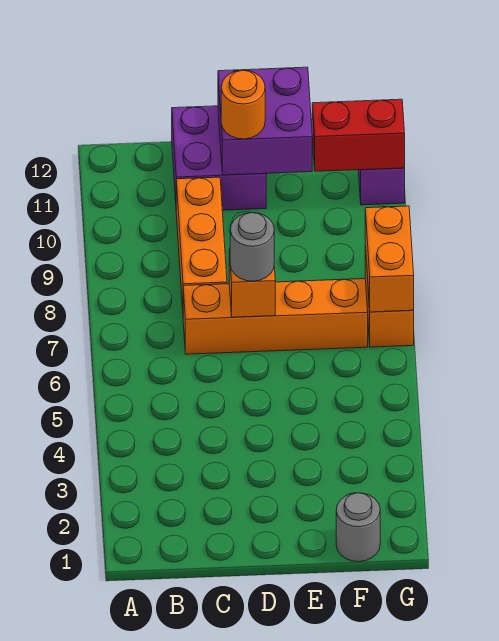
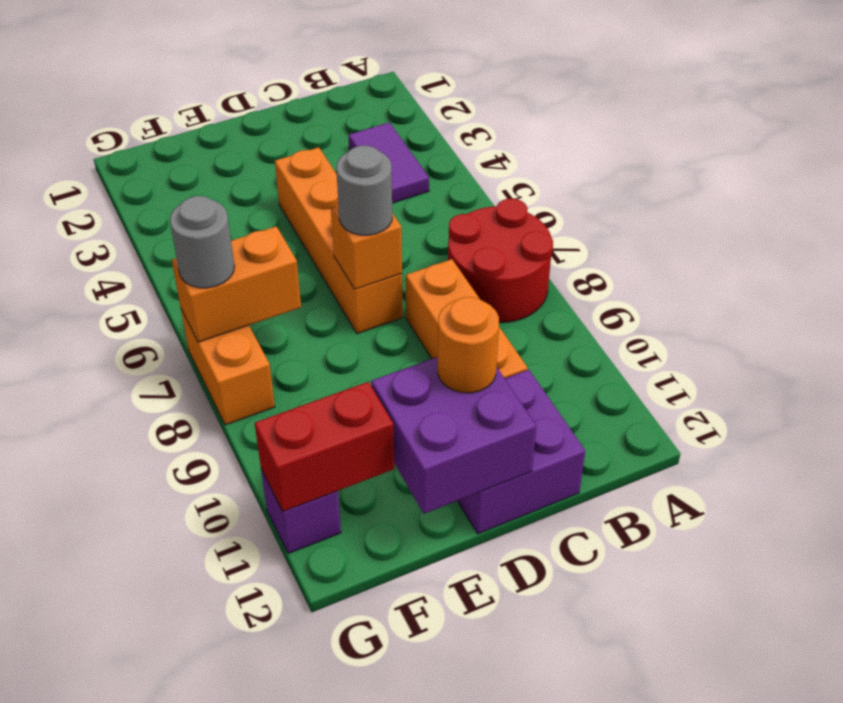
none -> red round brick A7:B8 level 1
none -> purple tile B3:B4 level 1
orange brick C7:F7 level 1 -> orange brick D4:D7 level 1
grey round brick F1 level 1 -> grey round brick G7 level 3
orange brick G7:G8 level 2 -> orange brick F7:G7 level 2

